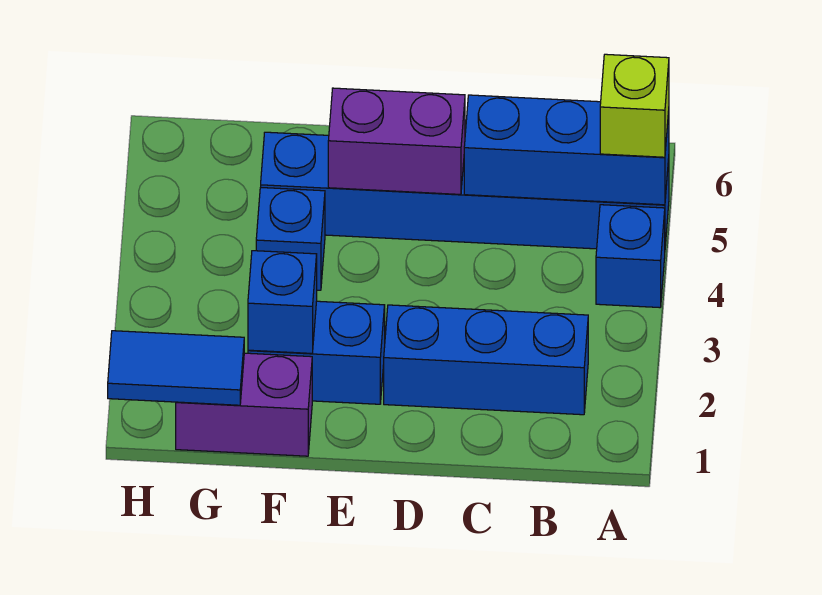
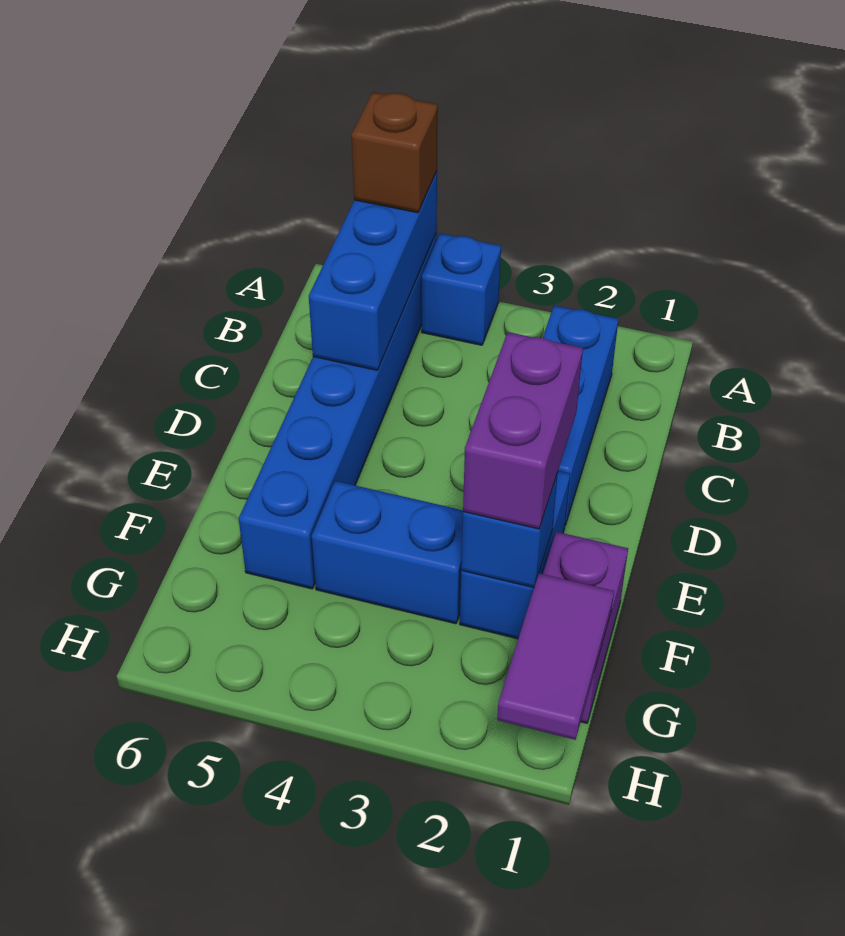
lime brick A5 level 3 -> brown brick A5 level 3
purple brick D5:E5 level 2 -> purple brick E2:F2 level 3
blue brick F4 level 1 -> blue brick F3:F4 level 1
blue tile G1:H1 level 2 -> purple tile G1:H1 level 2

